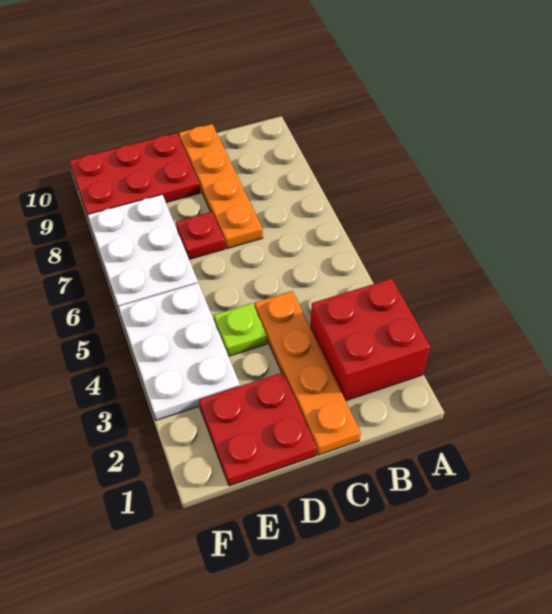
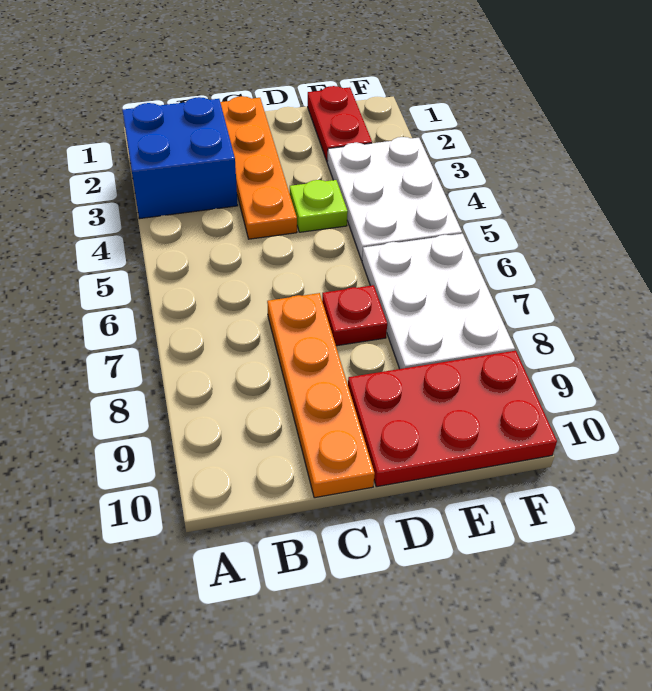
red brick A2:B3 level 1 -> blue brick A2:B3 level 1
red plate D1:E2 level 1 -> red plate E1:E2 level 1

